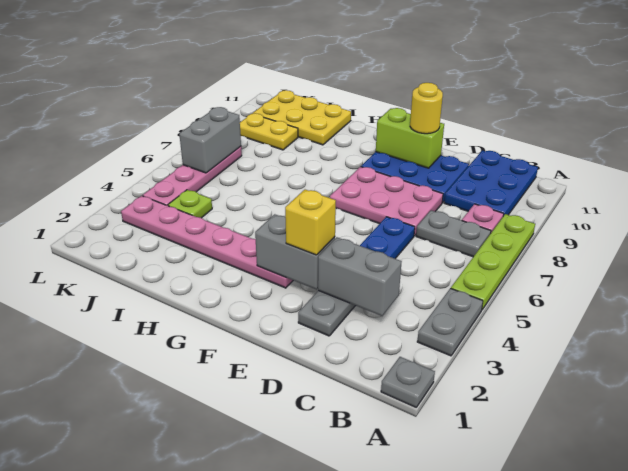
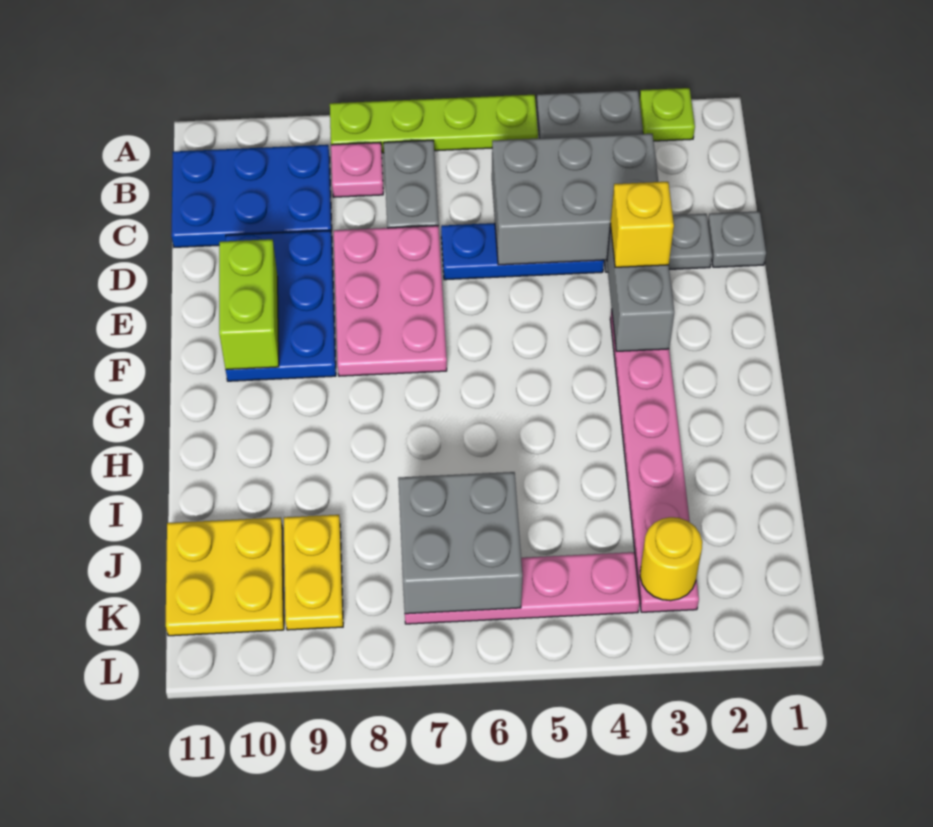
grey plate A1 level 1 -> grey plate D1 level 1
grey brick C3:D3 level 2 -> grey brick C3:D5 level 2
yellow round brick E10 level 3 -> yellow round brick K3 level 2
yellow plate I10:K11 level 1 -> yellow plate J10:K11 level 1
lime plate J4 level 1 -> lime plate A2 level 1
grey brick K6:K7 level 2 -> grey brick J6:K7 level 2

